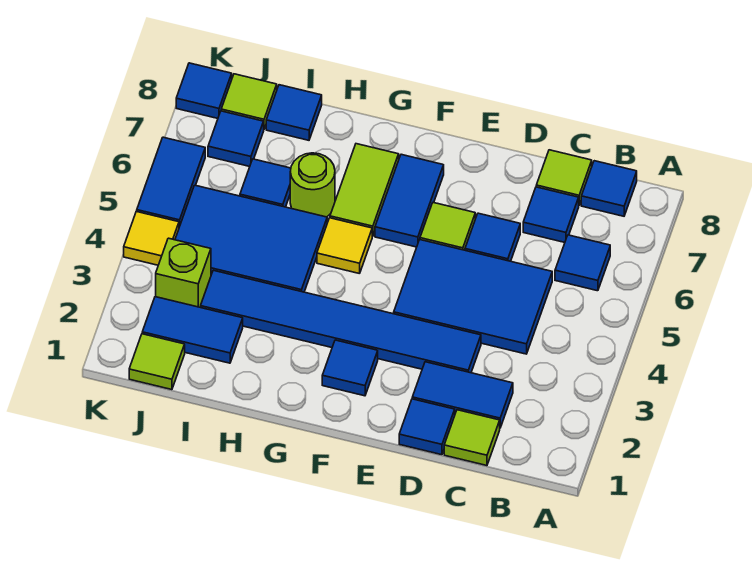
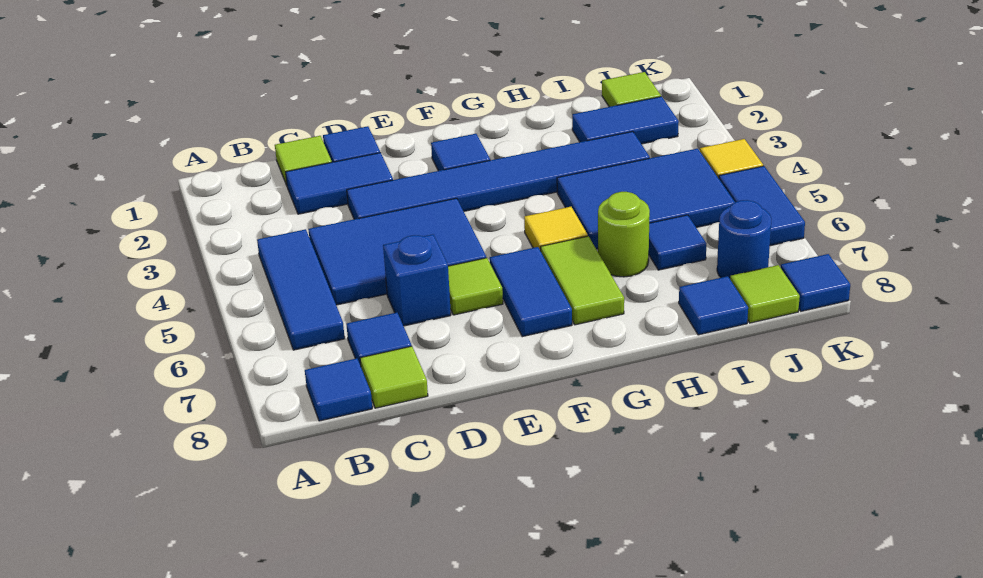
blue tile B6 level 1 -> blue tile B4:B6 level 1
blue tile D6 level 1 -> blue brick D6 level 1
lime brick J3 level 1 -> none
blue tile J7 level 1 -> blue round brick J7 level 1

